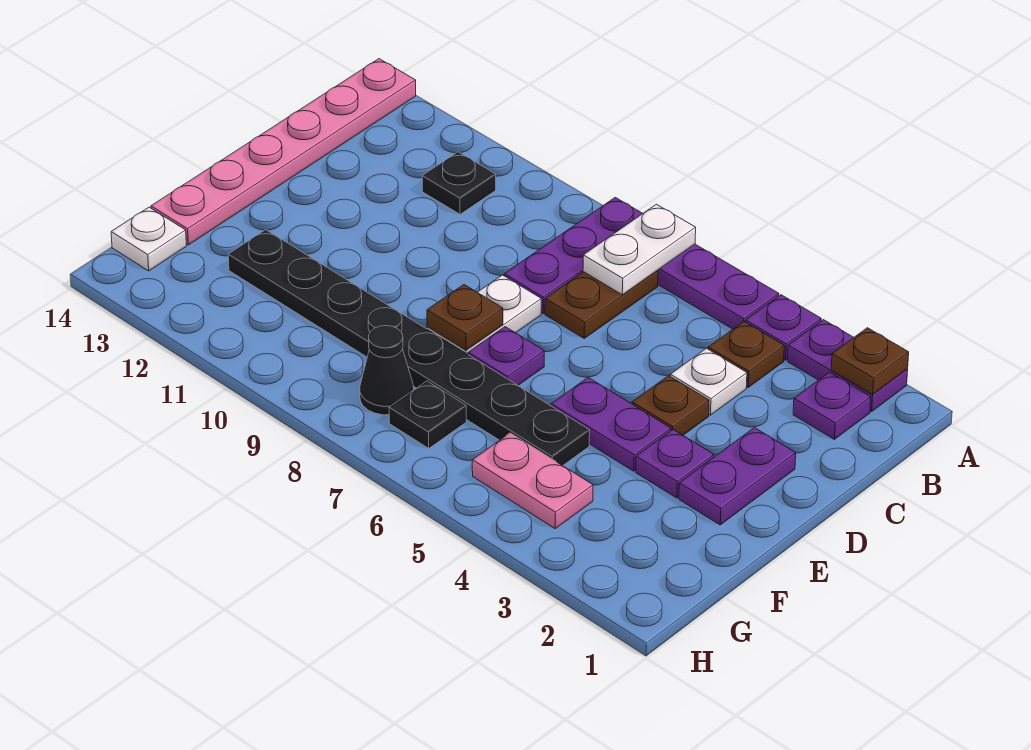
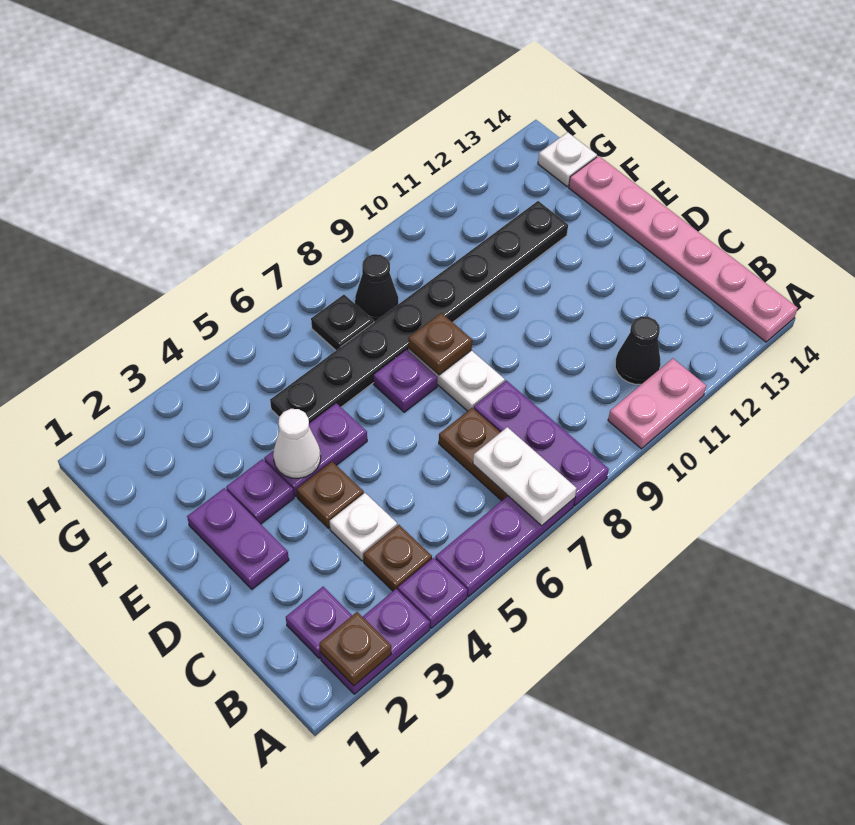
black plate B11 level 1 -> black cone B11 level 1
none -> white cone E4 level 2
pink plate G4:G5 level 1 -> pink plate A10:A11 level 1

